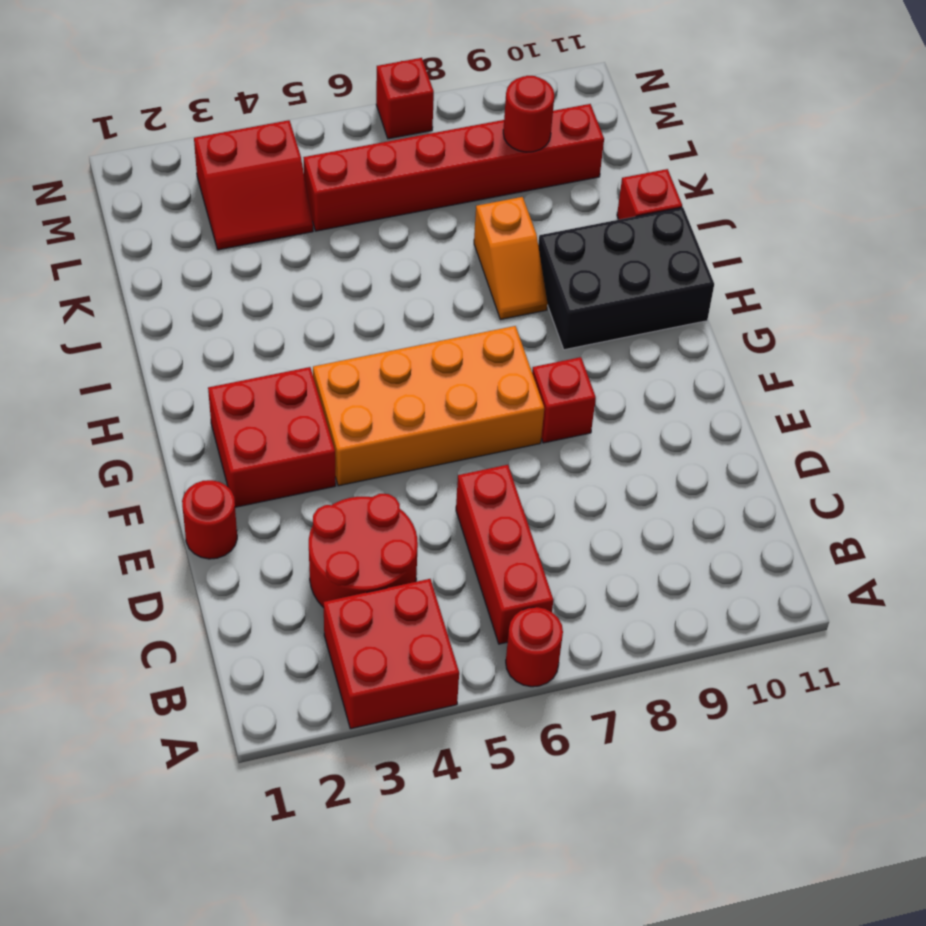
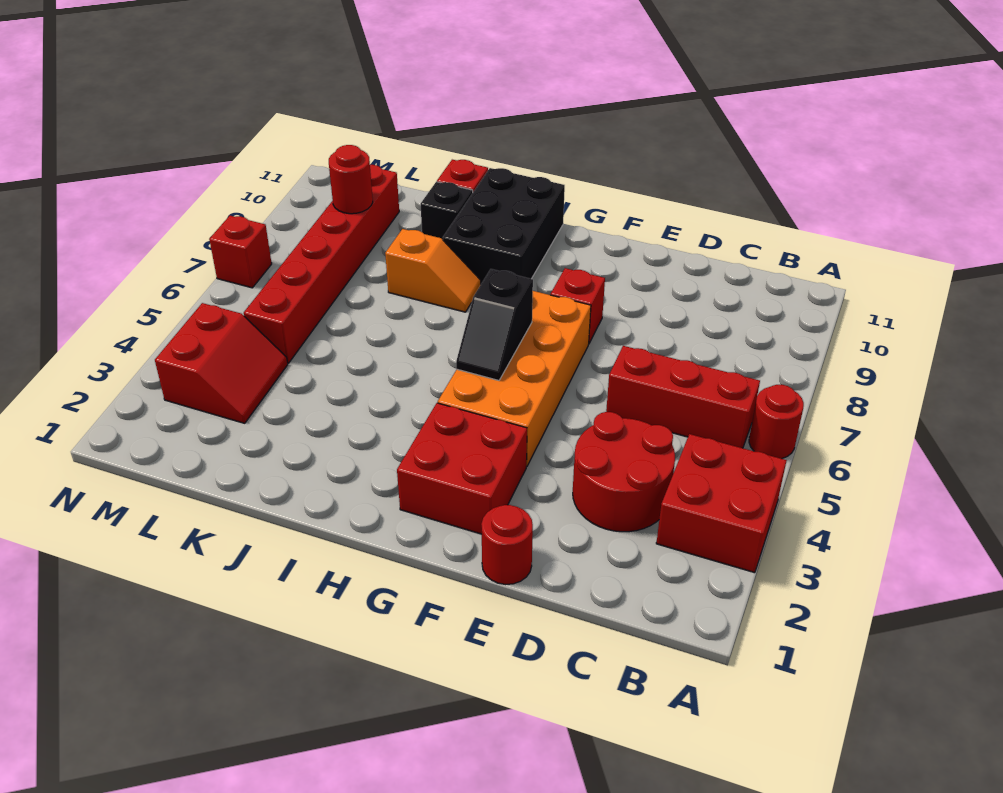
none -> black slope G5:G6 level 2 top 6
none -> black brick J10 level 1

